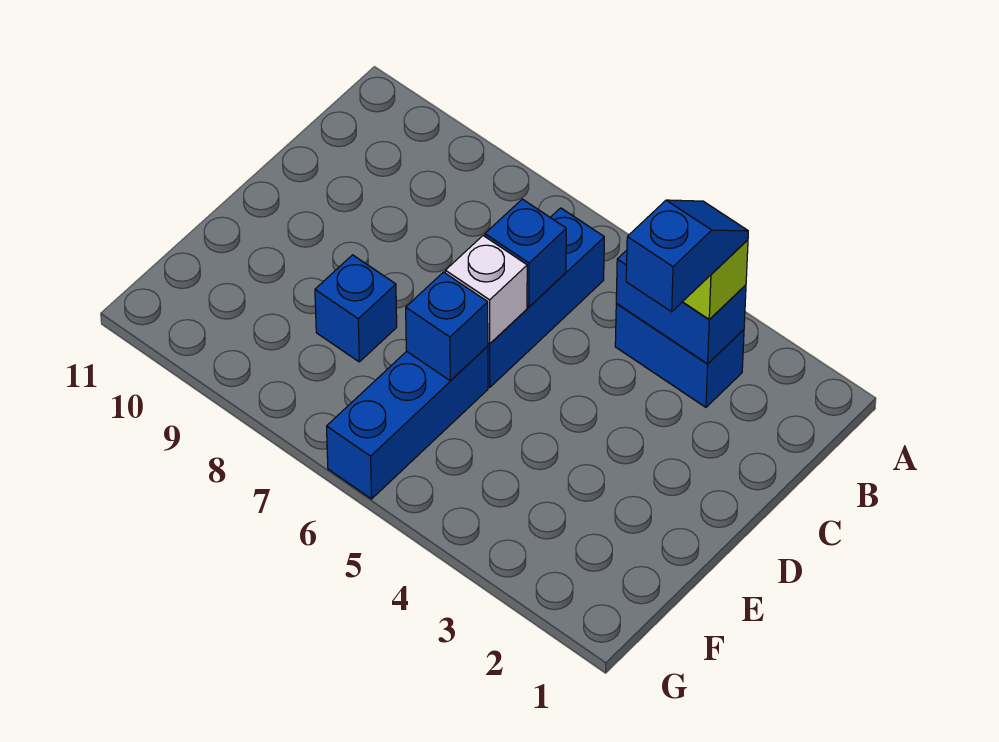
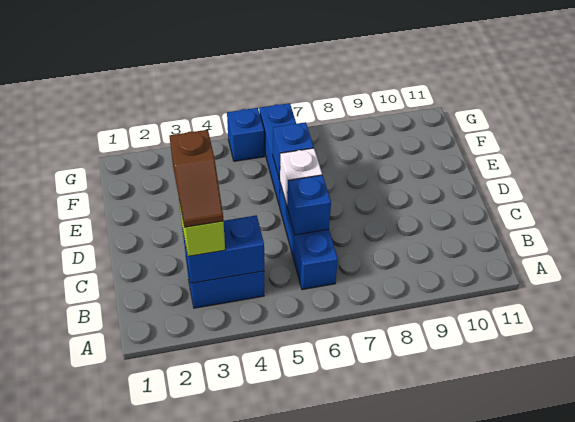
blue slope B3:C3 level 4 top C -> brown slope B3:C3 level 4 top C
blue brick E8 level 1 -> blue brick G5 level 1

